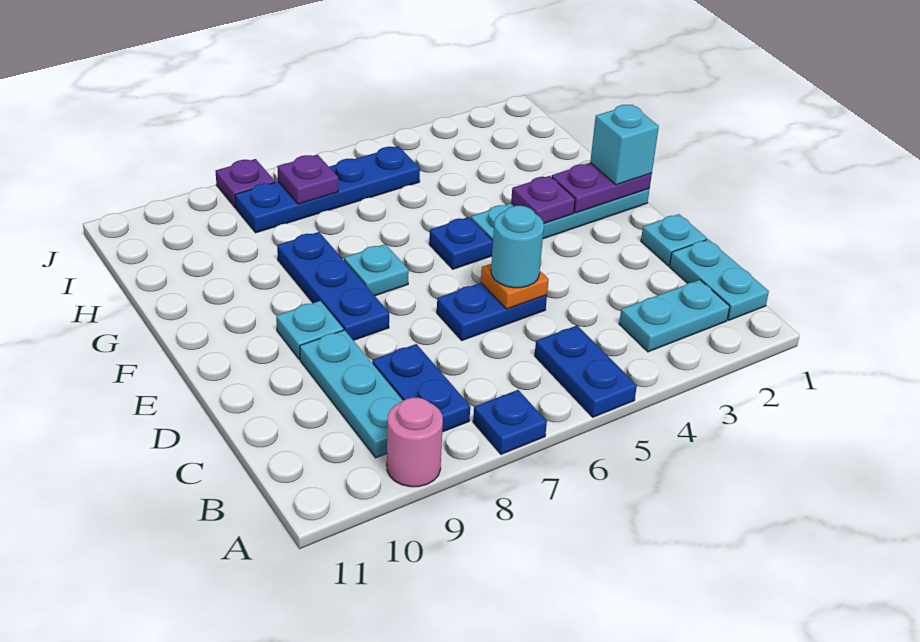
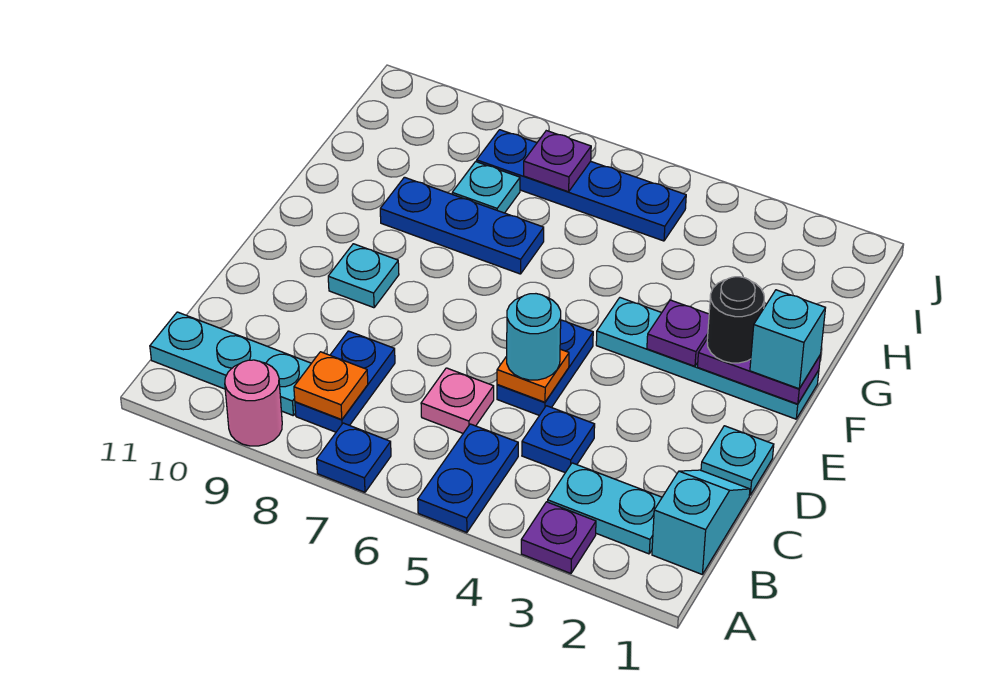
cyan plate B1:C1 level 1 -> cyan slope B1:C1 level 1 top B
none -> orange plate B8 level 2
cyan plate B9:D9 level 1 -> cyan plate B9:B11 level 1
none -> pink plate C6 level 1
blue plate D5:D6 level 1 -> blue plate D5:E5 level 1
blue plate E8:G8 level 1 -> blue plate G7:G9 level 1
none -> black round brick F2 level 3
blue plate F5 level 1 -> blue plate C4 level 1
cyan plate F7 level 1 -> cyan plate H8 level 1
purple plate J8 level 1 -> purple plate A3 level 1

